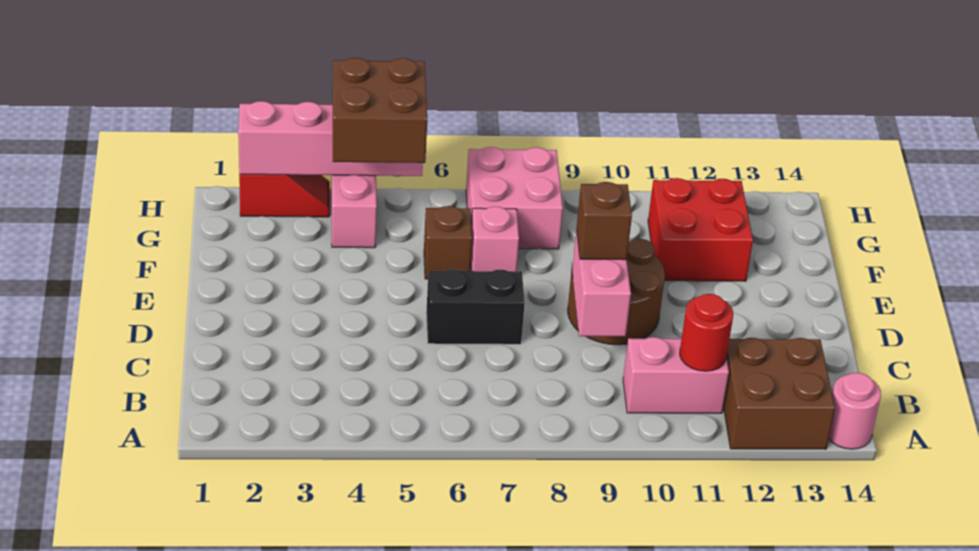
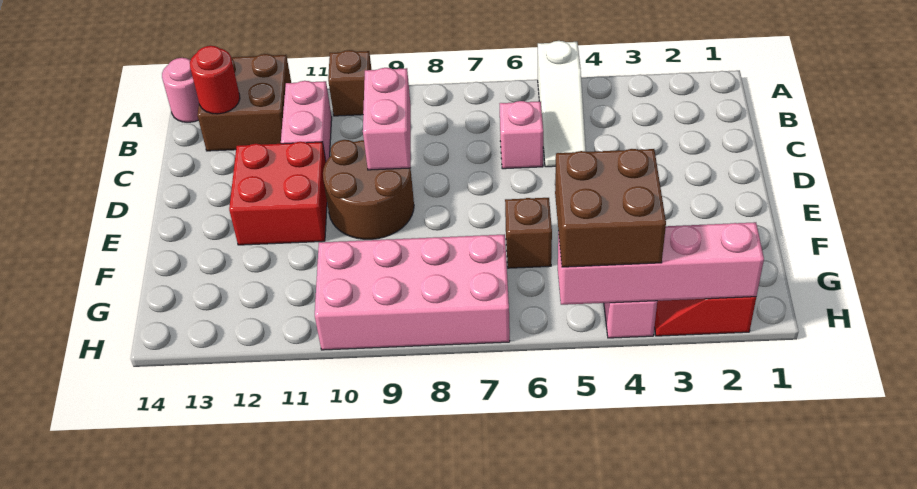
none -> white slope A5:C5 level 1 top A
pink brick B10:B11 level 1 -> pink brick B11:C11 level 1
red round brick B11 level 2 -> red round brick B13 level 2
black brick D6:D7 level 1 -> none
brown brick D9 level 3 -> brown brick A10 level 1
pink brick F7 level 1 -> pink brick C6 level 1
red brick F11:G12 level 1 -> red brick D11:E12 level 1
pink brick G7:H8 level 1 -> pink brick G7:H10 level 1

